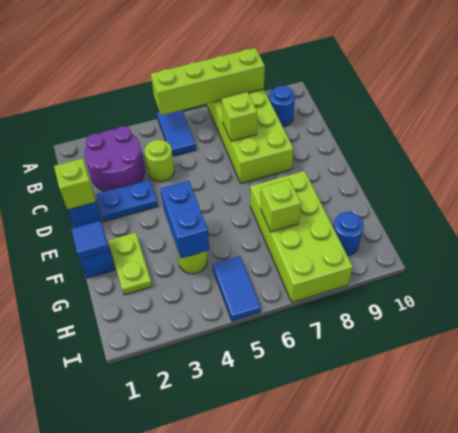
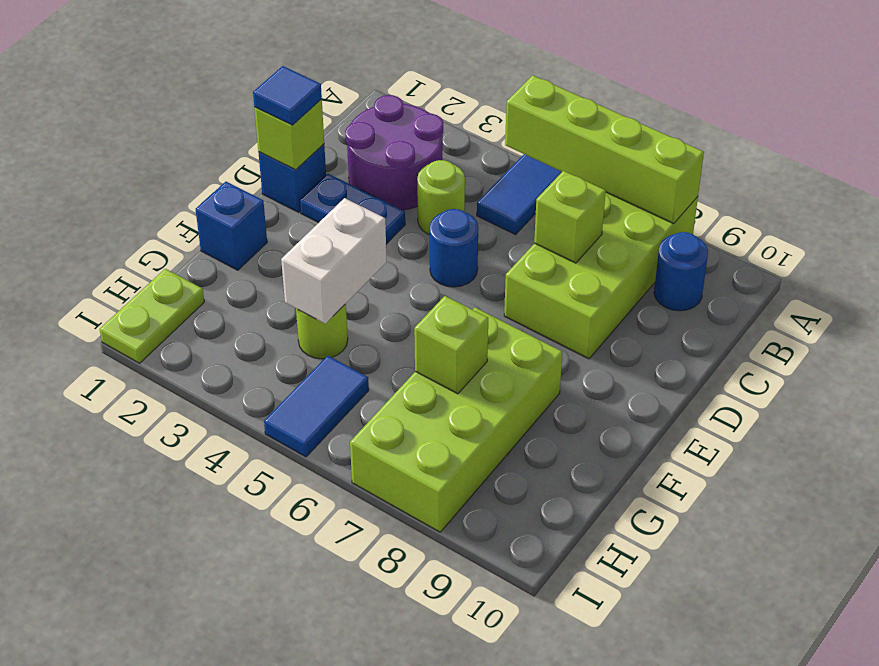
blue tile F1 level 2 -> blue tile D1 level 3
lime plate F2:G2 level 1 -> lime plate H1:I1 level 1
blue brick F4:G4 level 2 -> white brick F4:G4 level 2
blue round brick H9 level 1 -> blue round brick D5 level 1

